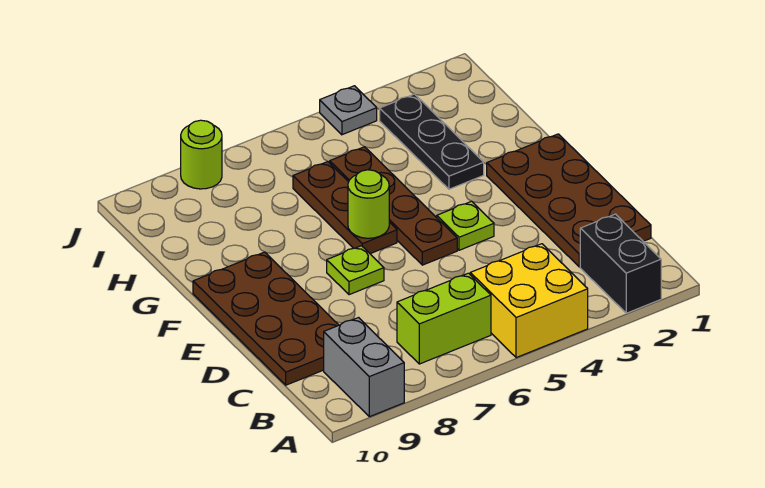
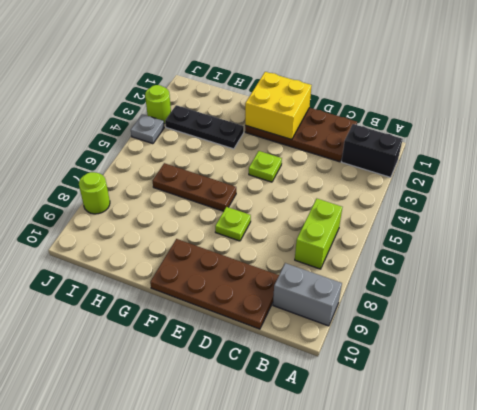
yellow brick A4:B5 level 1 -> yellow brick E1:F2 level 2
brown plate E5:H5 level 1 -> none
lime round brick F6 level 2 -> lime round brick J3 level 1

